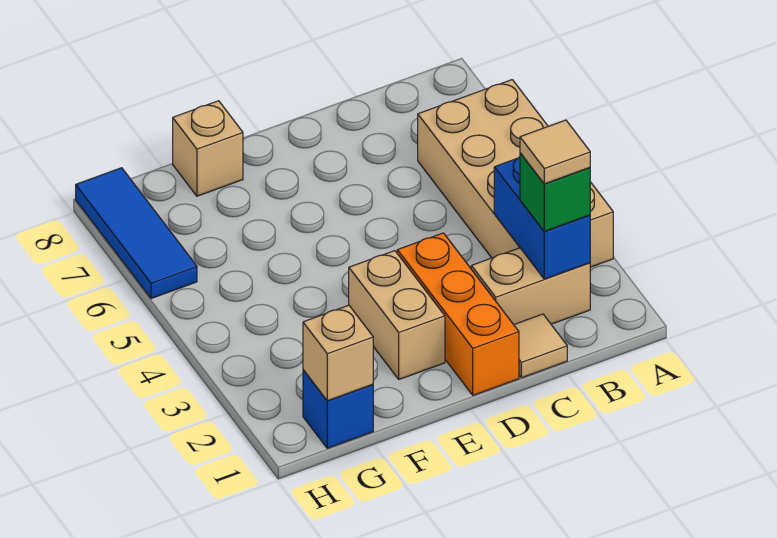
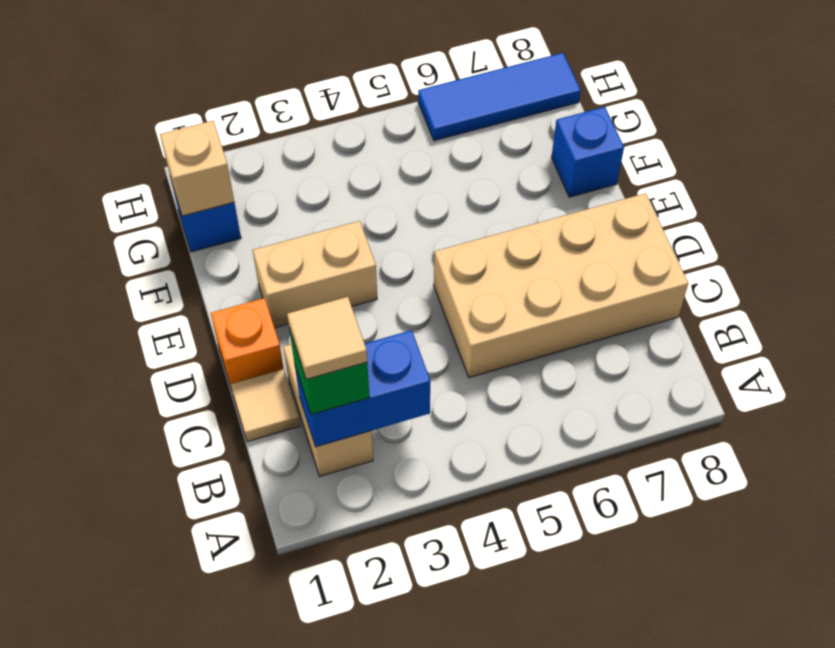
tan brick A3:B6 level 1 -> tan brick C5:D8 level 1
orange brick D1:D3 level 1 -> orange brick D1 level 1
tan brick F8 level 1 -> blue brick F8 level 1

